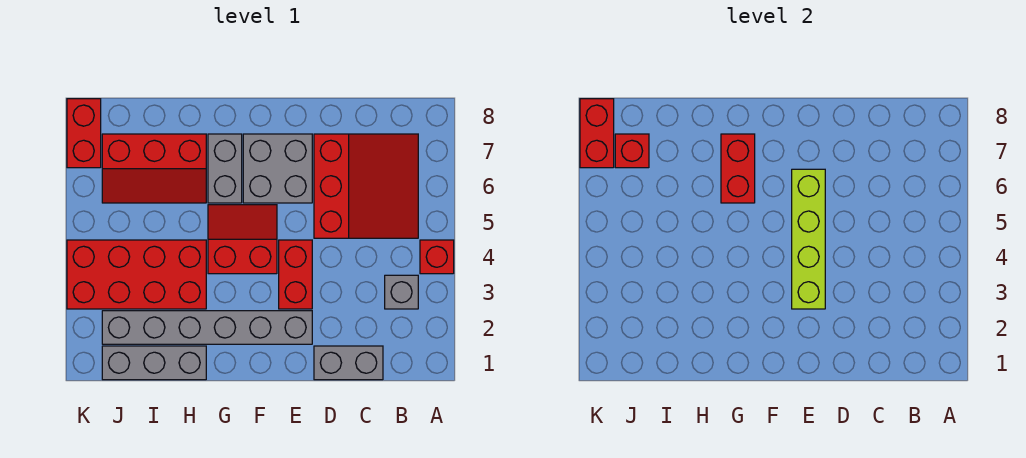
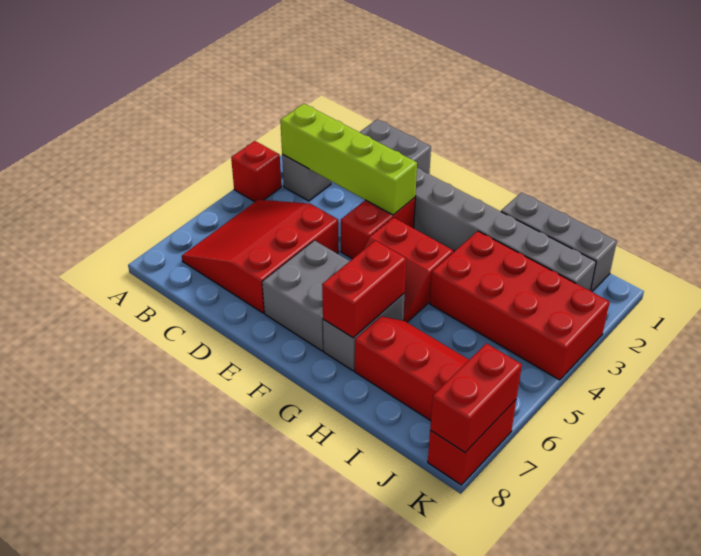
lime brick E3:E6 level 2 -> lime brick B3:E3 level 2
red brick J7 level 2 -> none

